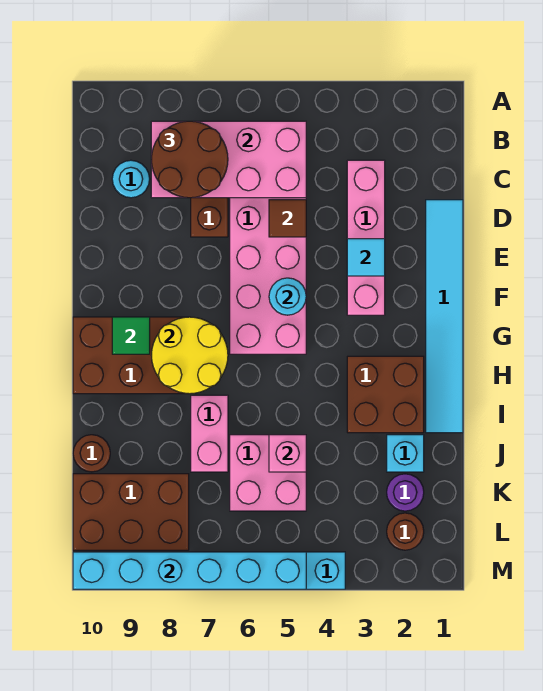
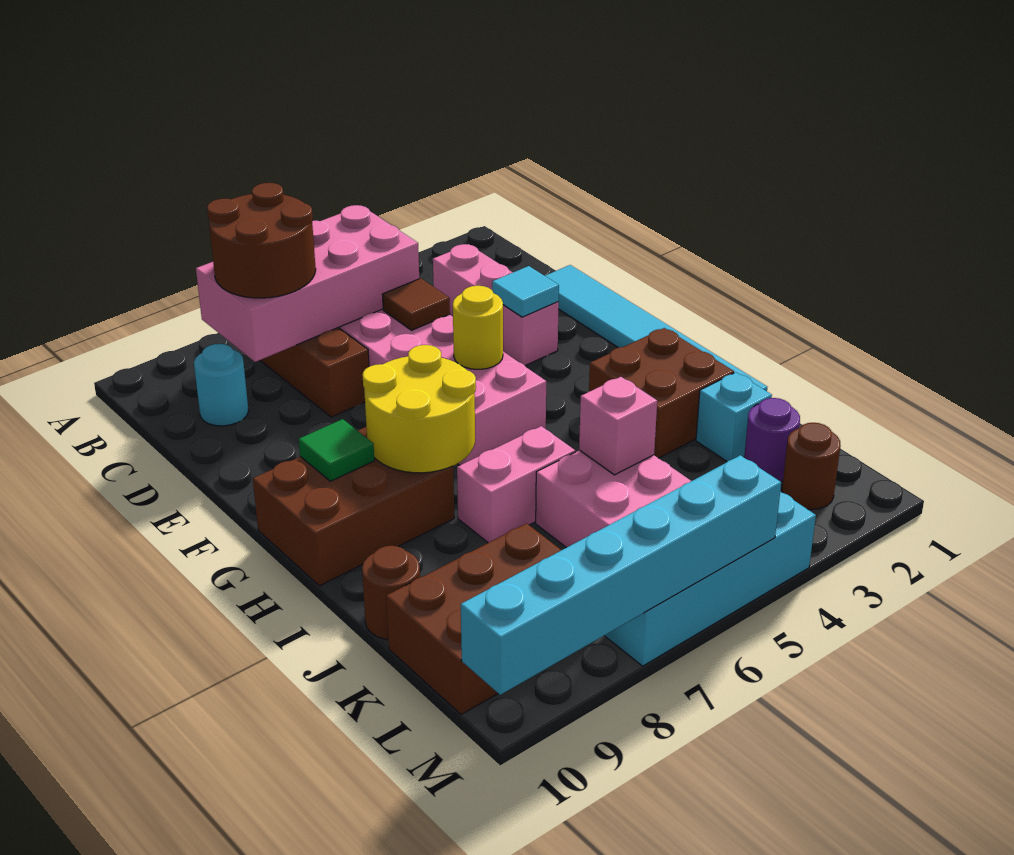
pink brick C3:F3 level 1 -> pink brick C3:E3 level 1
cyan round brick F5 level 2 -> yellow round brick F5 level 2
pink brick I7:J7 level 1 -> pink brick I6:I7 level 1

